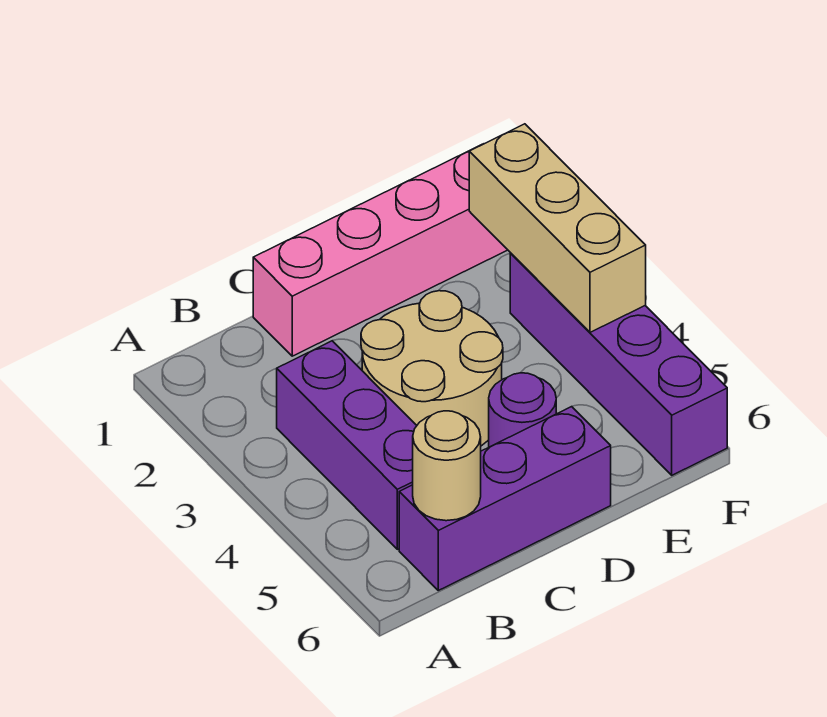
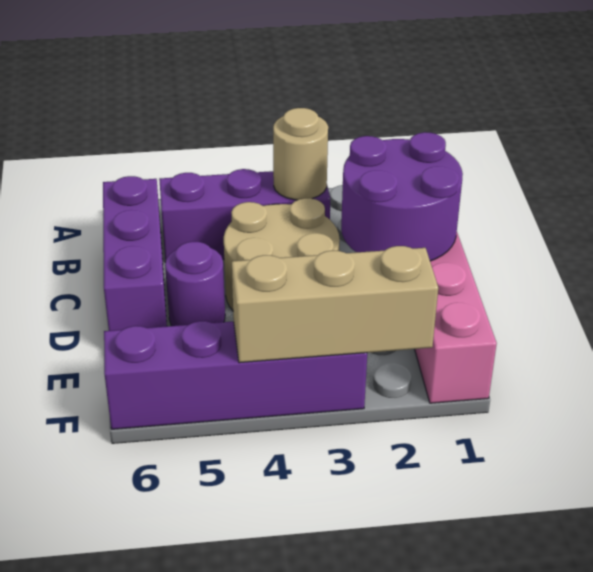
tan round brick B6 level 2 -> tan round brick B3 level 2
none -> purple round brick C1:D2 level 2

